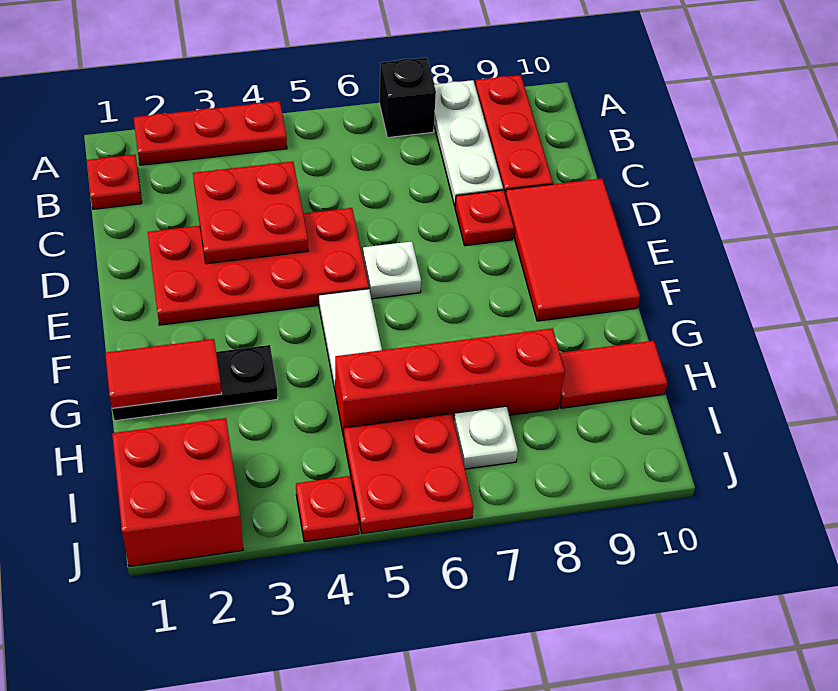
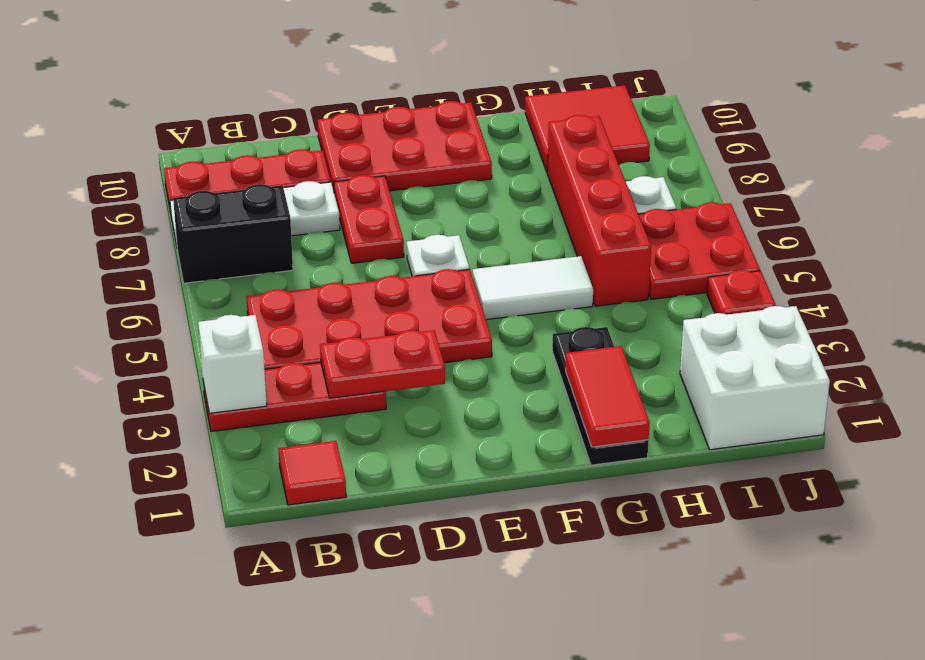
red plate A2:A4 level 1 -> red plate A3:C3 level 1
none -> white brick A3 level 2
black brick A7 level 1 -> black brick A7:B7 level 1
red plate B1 level 1 -> red tile B1 level 1
red plate C3:D4 level 2 -> red plate C3:D3 level 2
red plate D2:E5 level 1 -> red plate B4:E5 level 1
red plate D8 level 1 -> red plate D7:D8 level 1
red tile D9:F10 level 1 -> red plate D9:F10 level 1
red tile H9:H10 level 1 -> red tile H9:I10 level 1
red brick I1:J2 level 1 -> white brick I1:J2 level 1

